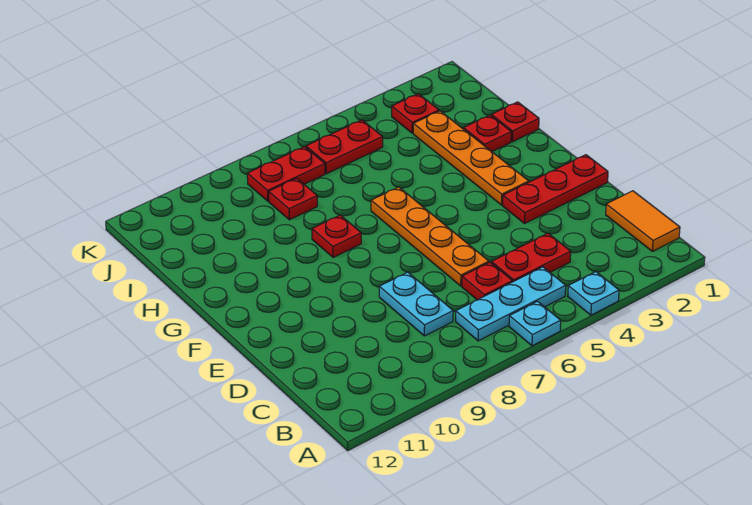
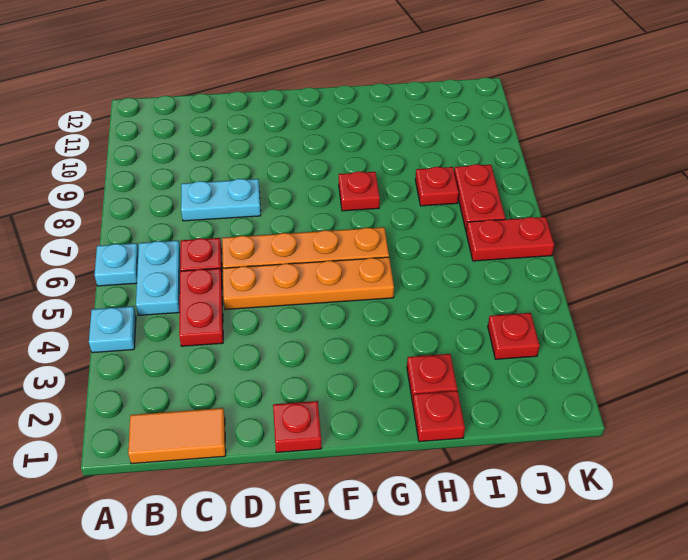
cyan plate B5:B7 level 1 -> cyan plate B5:B6 level 1
red plate E1:E3 level 1 -> red plate E1 level 1
orange plate F3:I3 level 1 -> orange plate D5:G5 level 1
red plate J5:J6 level 1 -> red plate J6:K6 level 1

